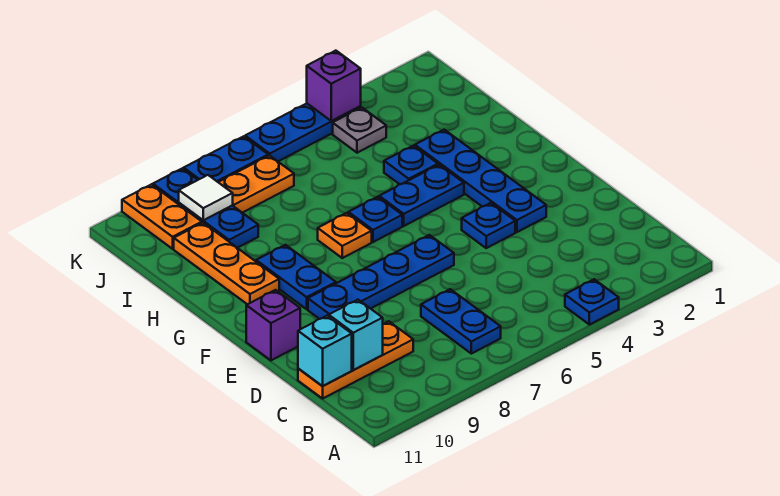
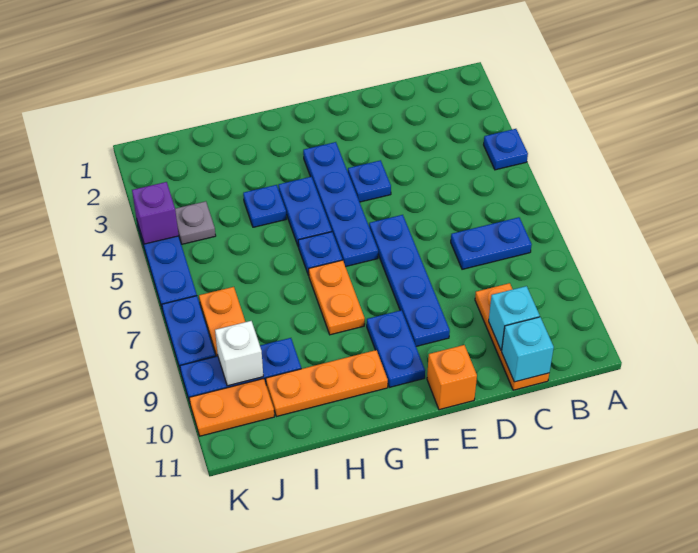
blue plate E3:H3 level 1 -> blue plate F3:F6 level 1
purple brick E11 level 1 -> orange brick E11 level 1
blue plate F9:G9 level 1 -> blue plate F9:F10 level 1
orange plate G7 level 1 -> orange plate G7:G8 level 1
white tile J9 level 2 -> white brick J9 level 2

